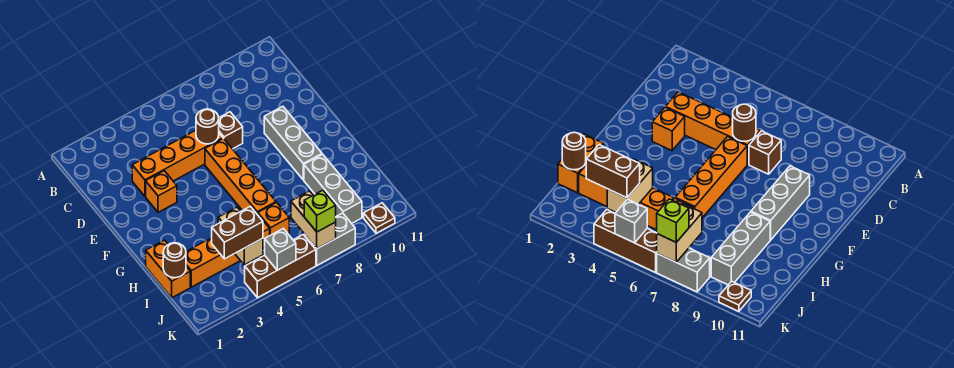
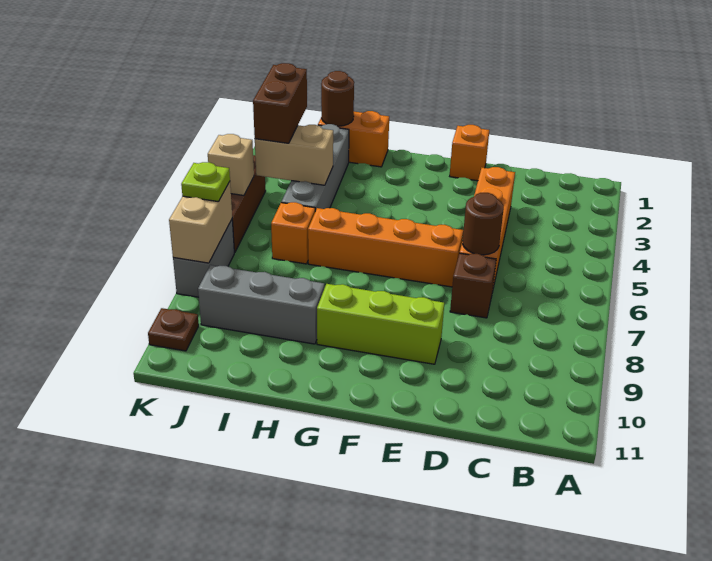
orange brick E3 level 1 -> orange brick E1 level 1
grey brick E9:G9 level 1 -> lime brick E9:G9 level 1
orange brick I2:I5 level 1 -> grey brick I2:I5 level 1
tan brick J7:K7 level 2 -> tan brick K7:K8 level 2
grey brick K5 level 2 -> tan brick K5 level 2
lime brick K7 level 3 -> lime plate K7 level 3

